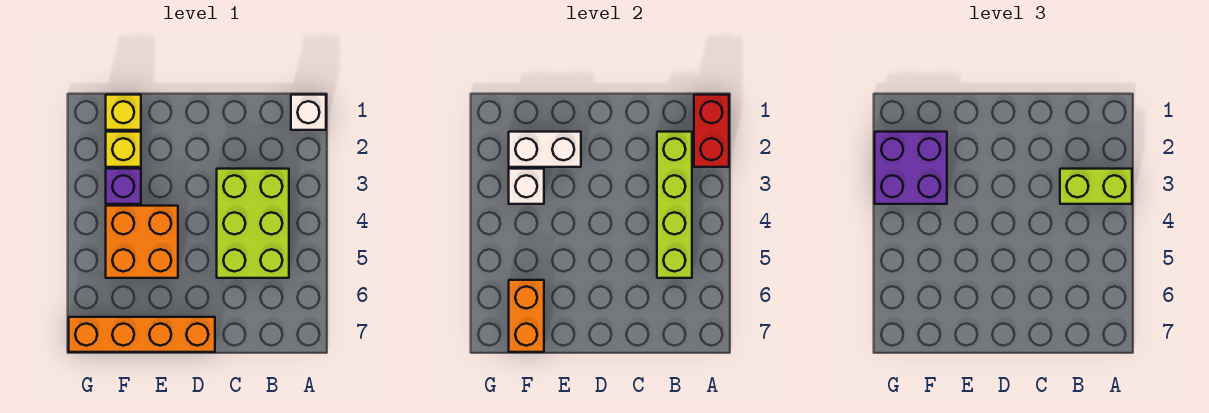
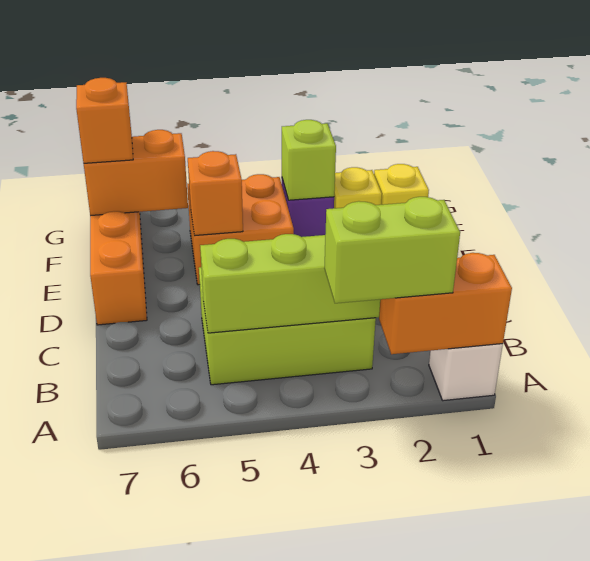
red brick A1:A2 level 2 -> orange brick A1:A2 level 2
lime brick A3:B3 level 3 -> lime brick A2:A3 level 3
white brick E2:F2 level 2 -> none
none -> orange brick E5 level 2
purple brick F2:G3 level 3 -> none
white brick F3 level 2 -> lime brick F3 level 2
none -> orange brick F7 level 3

